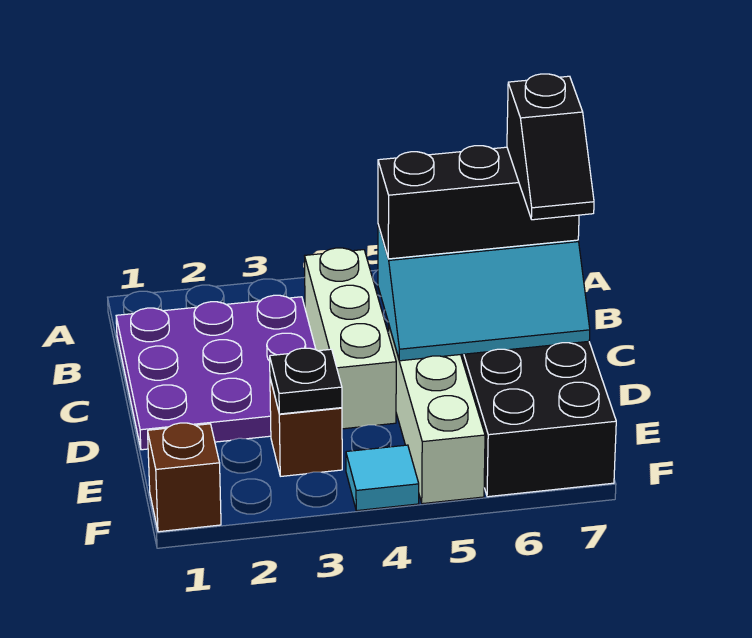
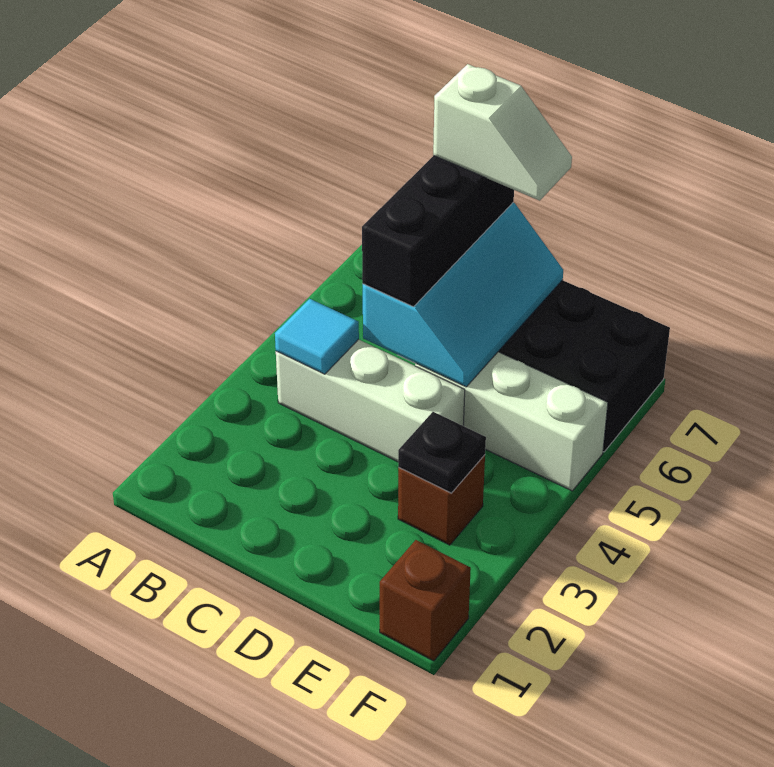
purple plate B1:D3 level 1 -> none
black slope C7:D7 level 4 top C -> white slope C7:D7 level 4 top C
cyan tile F4 level 1 -> cyan tile B4 level 2

